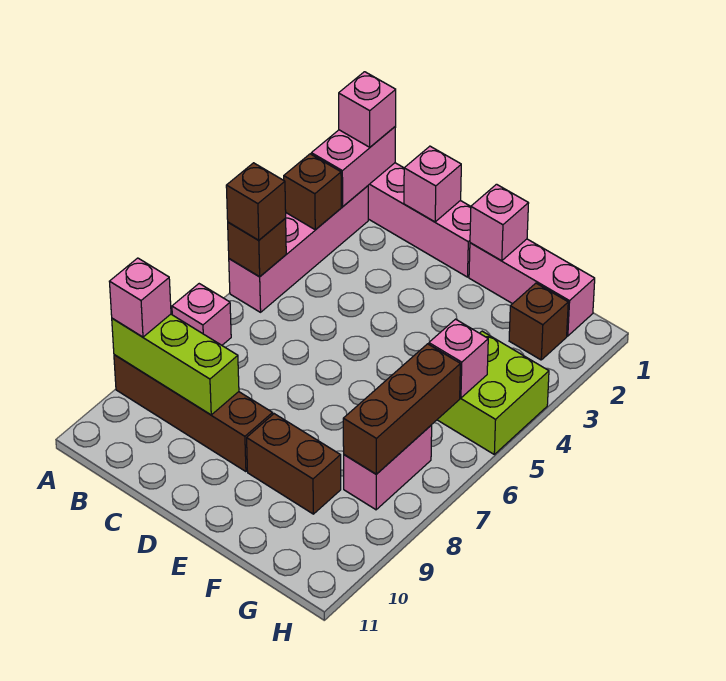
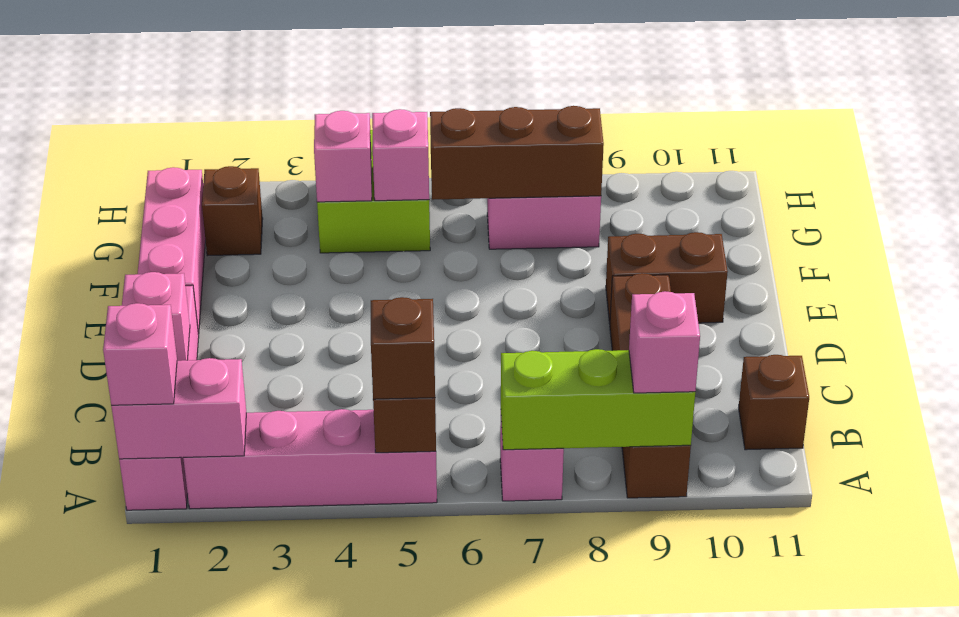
brown brick A3 level 2 -> brown brick B11 level 1
lime brick A9:C9 level 2 -> lime brick A7:A9 level 2
pink brick E1 level 2 -> pink brick G4 level 2
brown brick E9:F9 level 1 -> brown brick E9:E10 level 1

